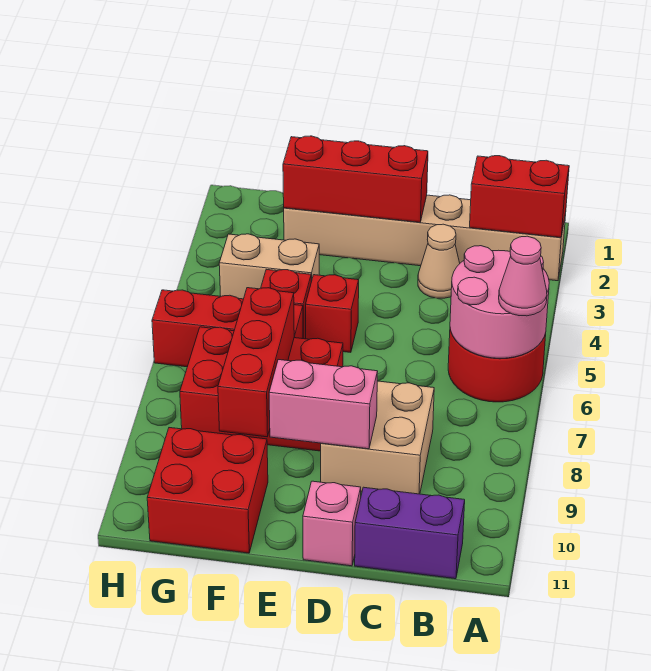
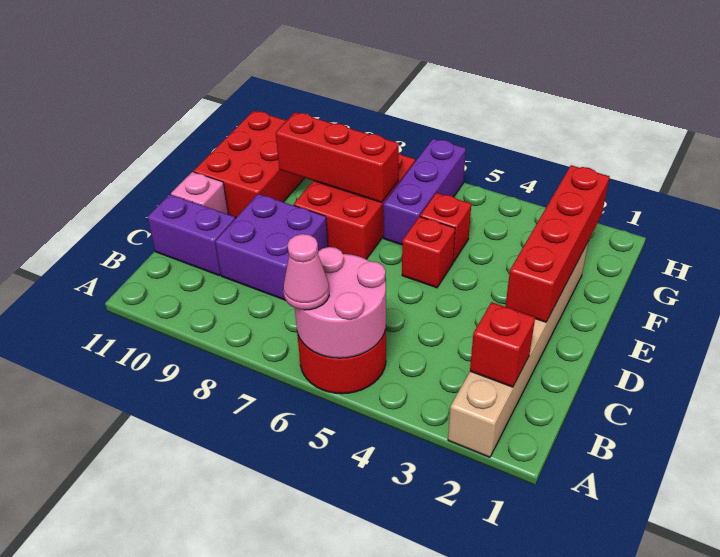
red brick A2:B2 level 2 -> red brick B2 level 2
purple brick B11:C11 level 1 -> purple brick C10:C11 level 1
tan cone C3 level 1 -> none
tan brick C8:D9 level 1 -> purple brick C8:D9 level 1
red brick D2:F2 level 2 -> red brick D2:G2 level 2
pink brick D9:E9 level 2 -> none
tan brick F4:G4 level 1 -> none
red brick F6:H6 level 1 -> purple brick F6:H6 level 1
red brick F10:G11 level 1 -> red brick E10:G11 level 1

